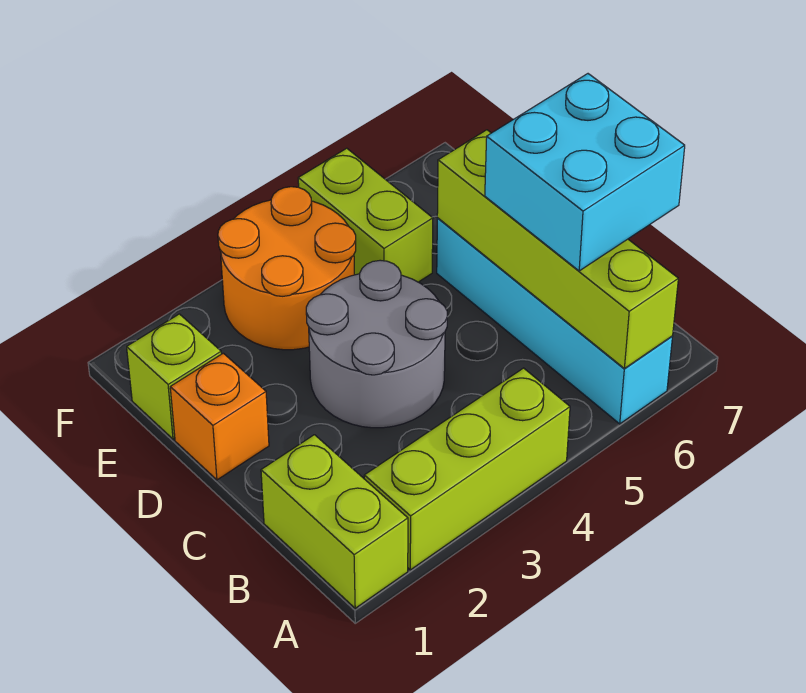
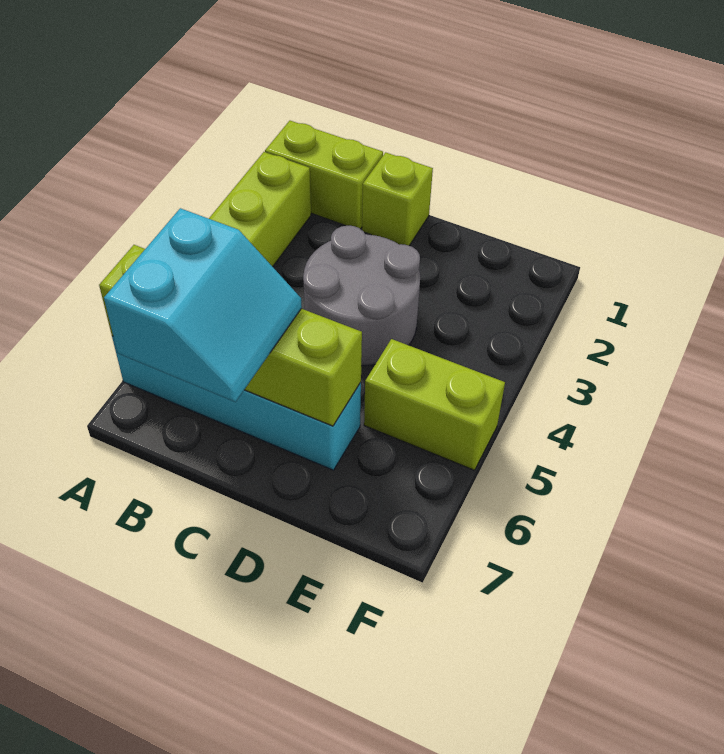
cyan brick B6:C7 level 3 -> cyan slope B6:C7 level 3 top B
orange brick D1 level 1 -> none
lime brick E1 level 1 -> lime brick C1 level 1
orange round brick E3:F4 level 1 -> none

